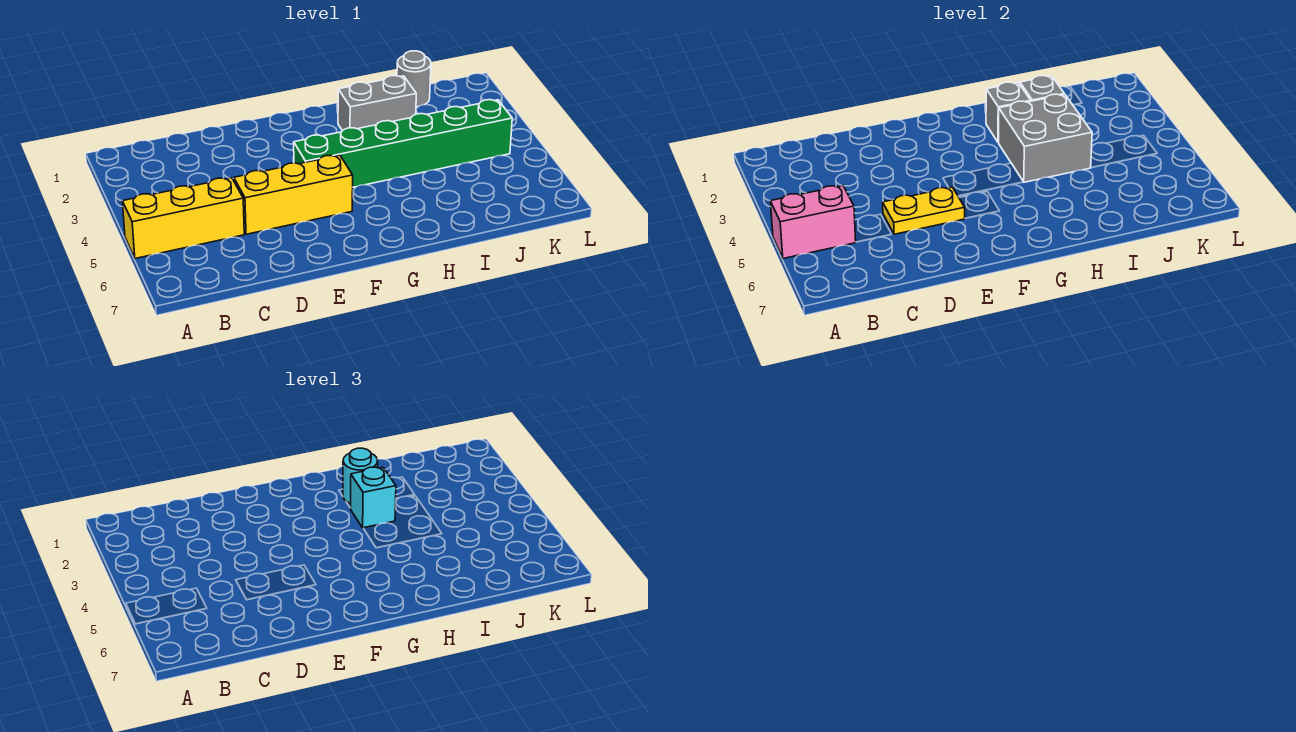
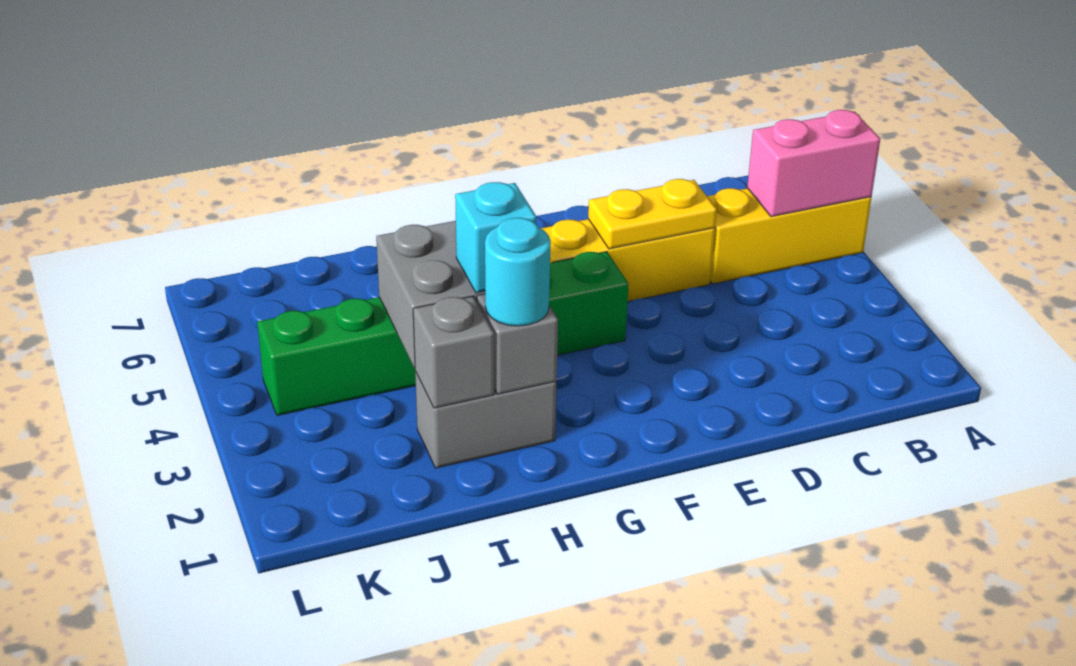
grey round brick J1 level 1 -> none

